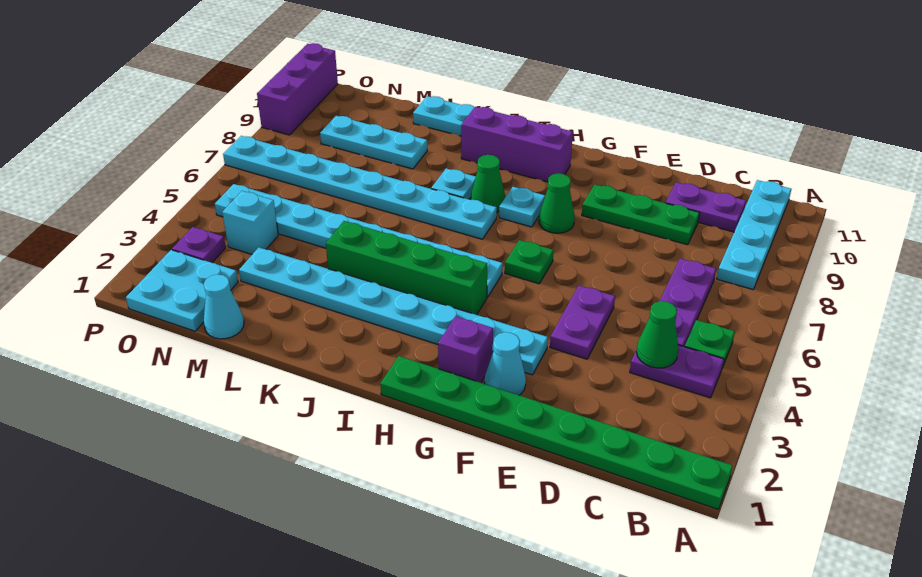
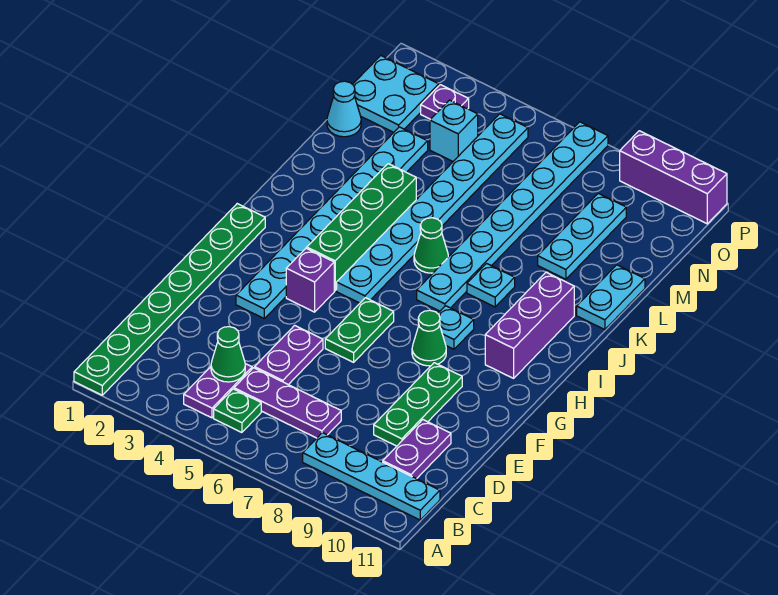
purple plate E4:E5 level 1 -> purple plate D5:E5 level 1
cyan cone F2 level 1 -> none
purple brick G2 level 1 -> purple brick G4 level 1
green plate G6 level 1 -> green plate F6:G6 level 1
green cone I8 level 1 -> green cone J6 level 1

